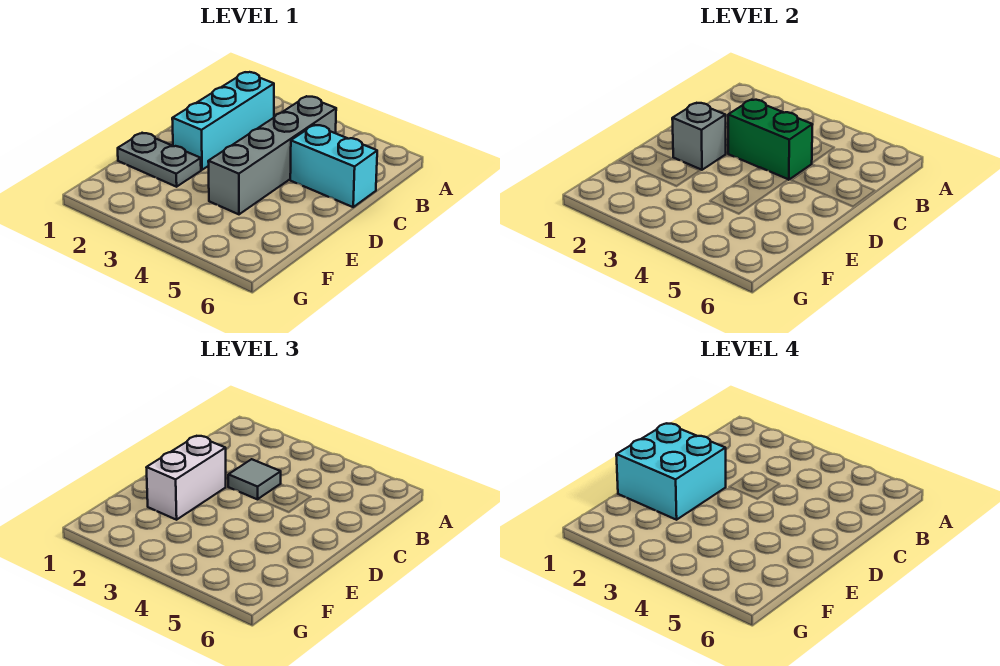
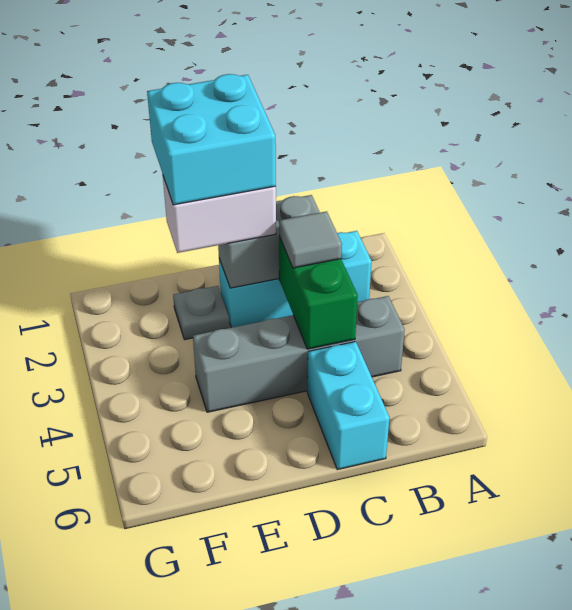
grey brick D2 level 2 -> grey brick C2:D2 level 2
grey plate E1:E2 level 1 -> grey plate E2 level 1

